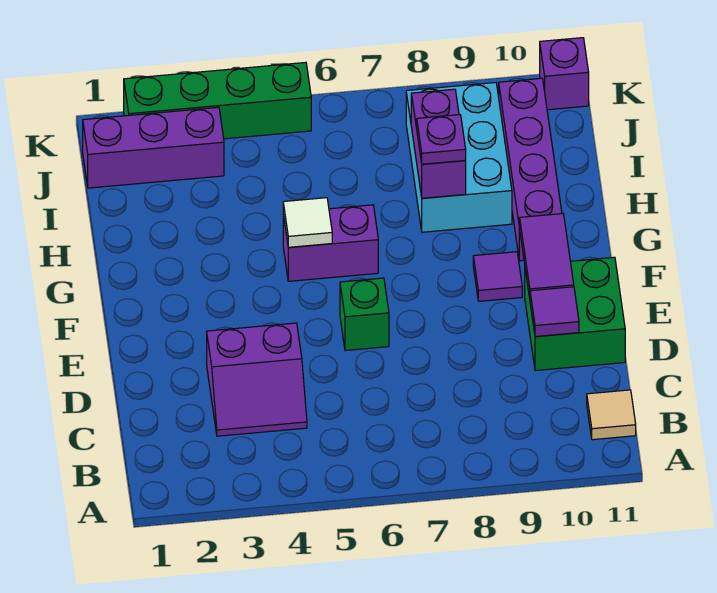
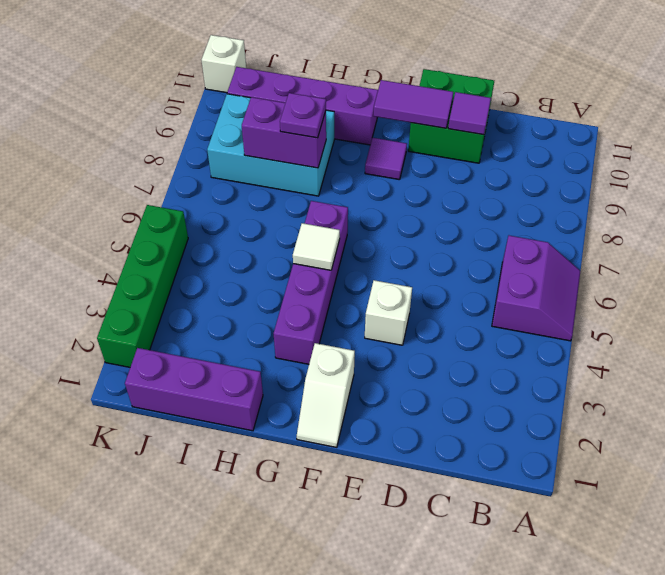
tan tile B11 level 1 -> none
purple slope C3:D4 level 1 top D -> purple slope A5:B6 level 1 top B
none -> white brick E4 level 1
green brick E6 level 1 -> none
none -> white slope F1:F2 level 1 top 2
purple brick G5:G6 level 1 -> purple brick G3:G6 level 1
purple brick J1:J3 level 1 -> purple brick H1:J1 level 1
purple brick K11 level 1 -> white brick K11 level 1

